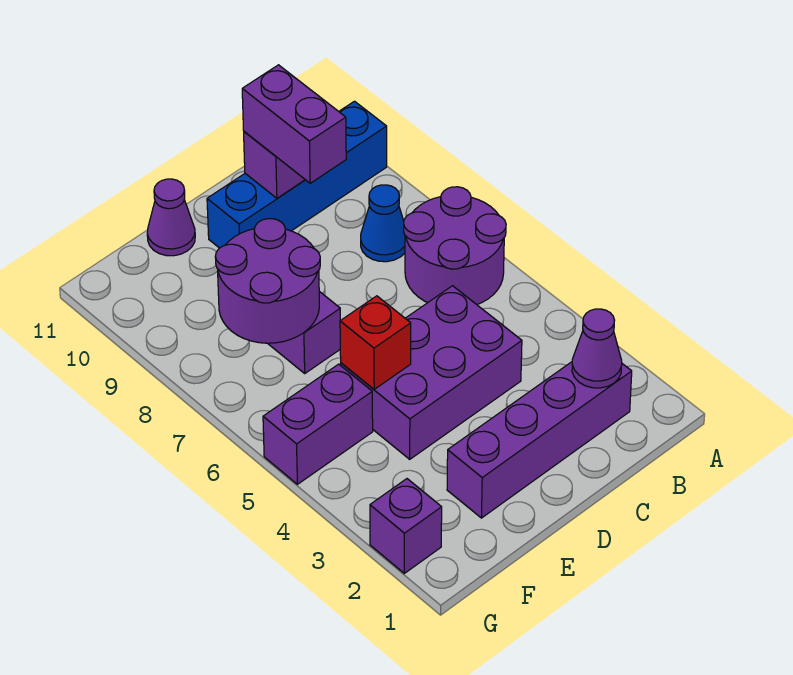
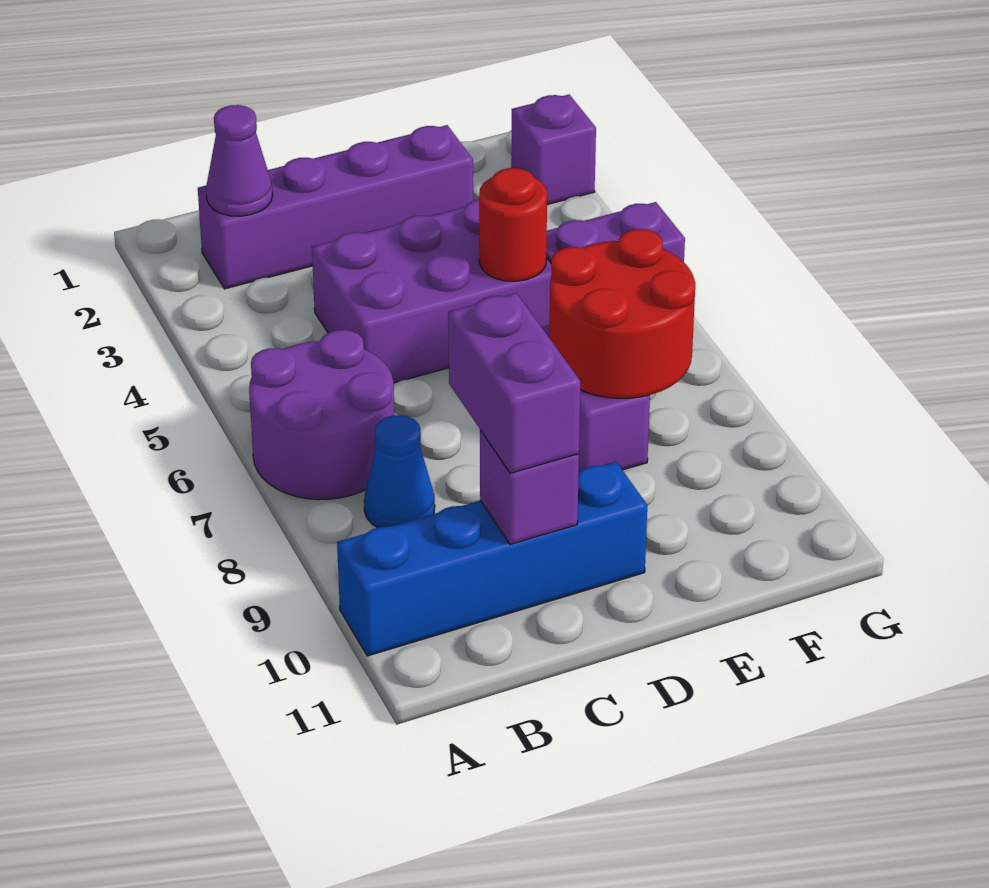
red brick E5 level 2 -> red round brick E5 level 2
purple round brick E7:F8 level 2 -> red round brick E7:F8 level 2
purple cone E11 level 1 -> none

